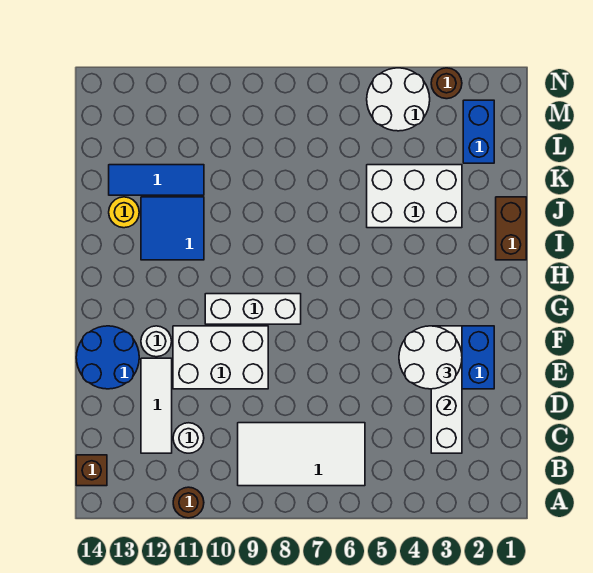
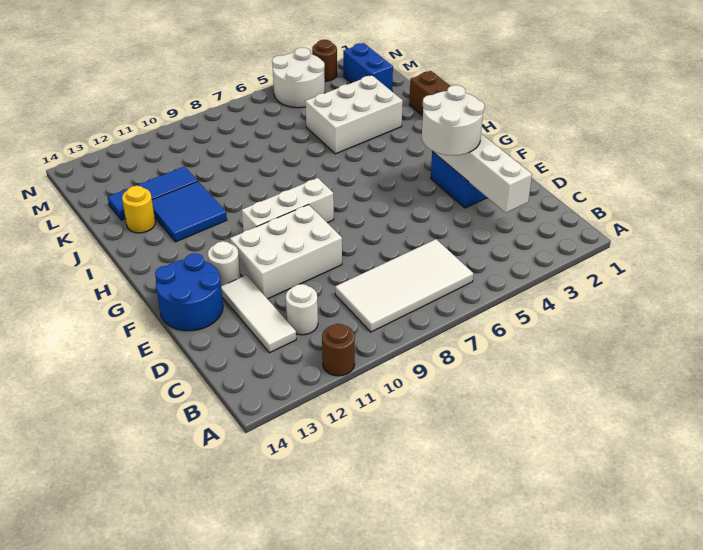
brown brick B14 level 1 -> none

